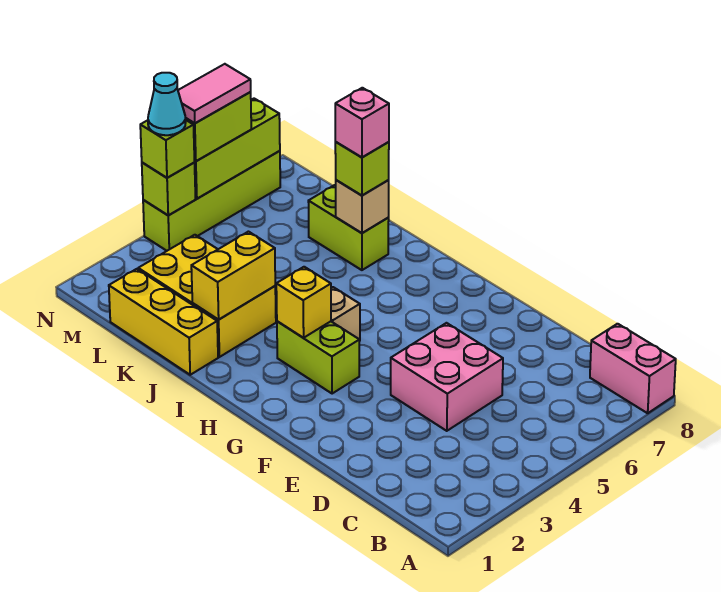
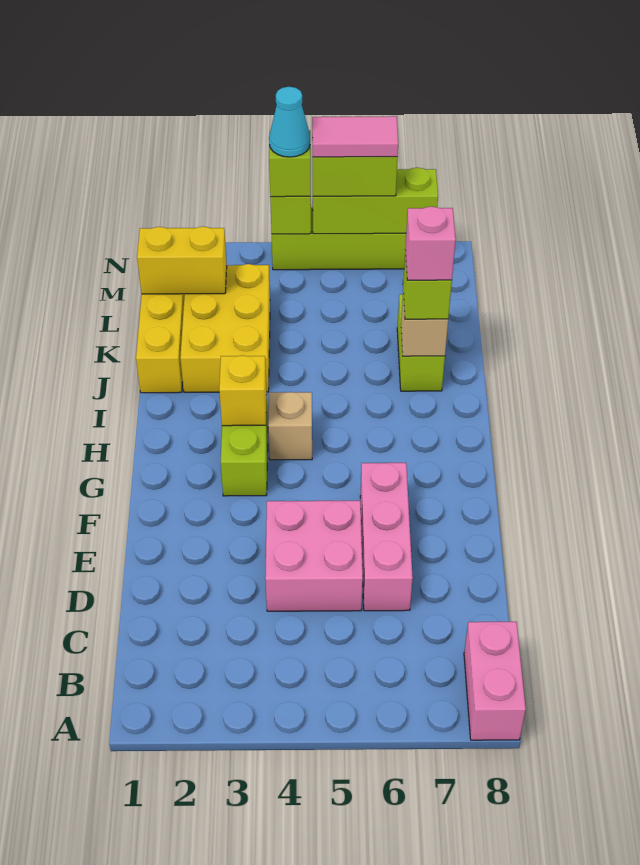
none -> pink brick D6:F6 level 1
yellow brick J2:J3 level 2 -> yellow brick L1:L2 level 2

